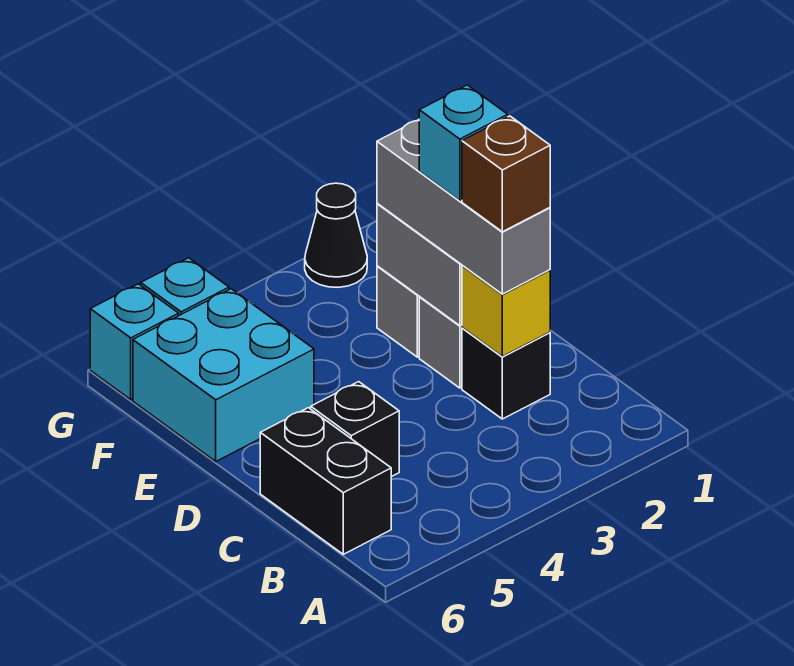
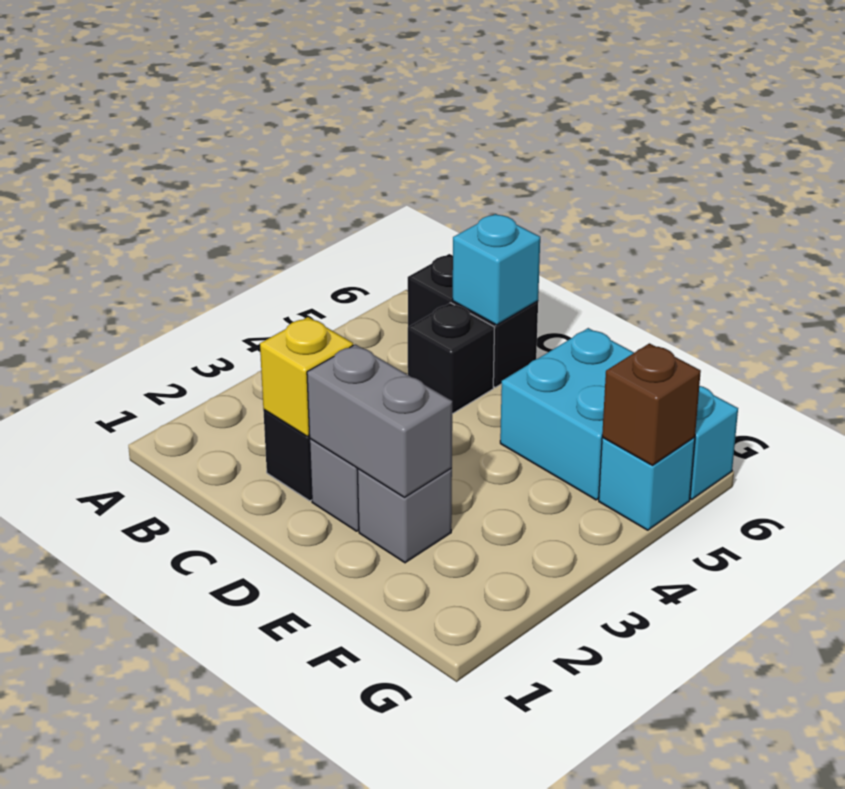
grey brick C2:E2 level 3 -> none
brown brick C2 level 4 -> brown brick G5 level 2
cyan brick D2 level 4 -> cyan brick C6 level 2
black cone G2 level 1 -> none

